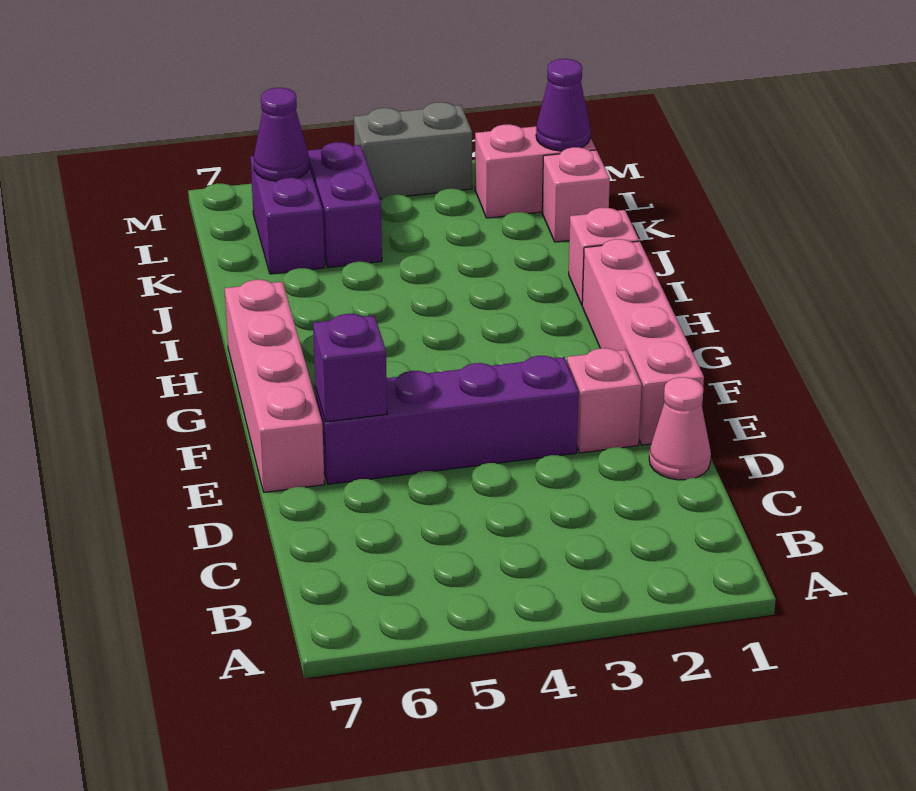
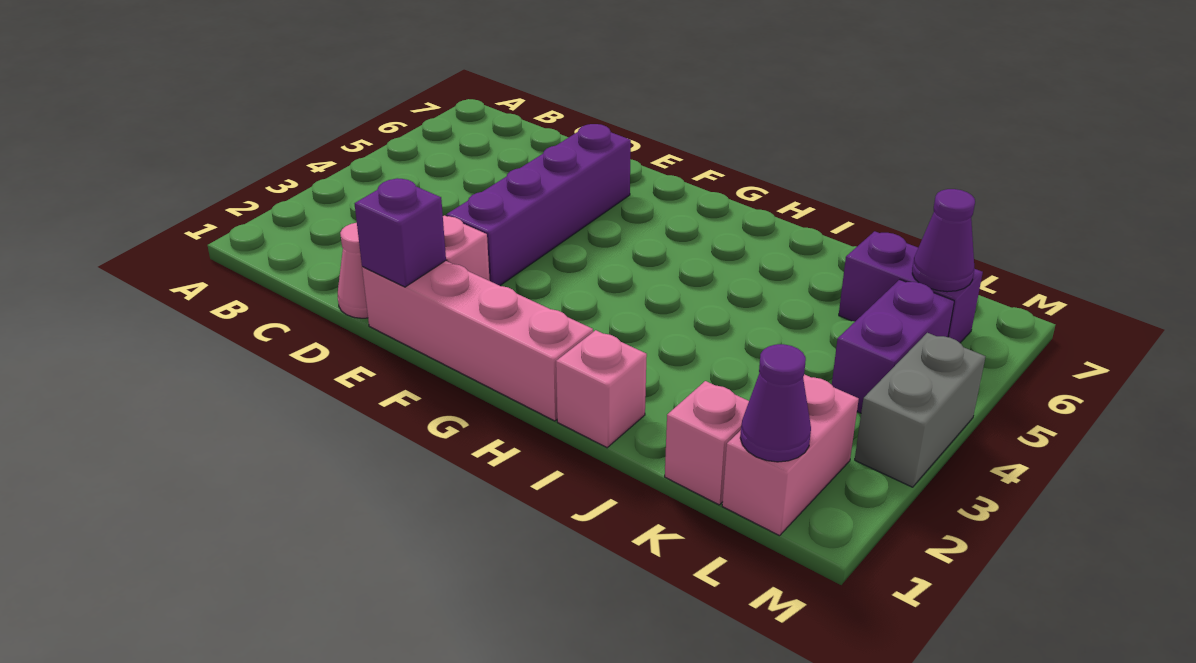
purple brick E6 level 2 -> purple brick E1 level 2
pink brick E7:H7 level 1 -> none
purple brick K5:L5 level 1 -> purple brick L4:L5 level 1

